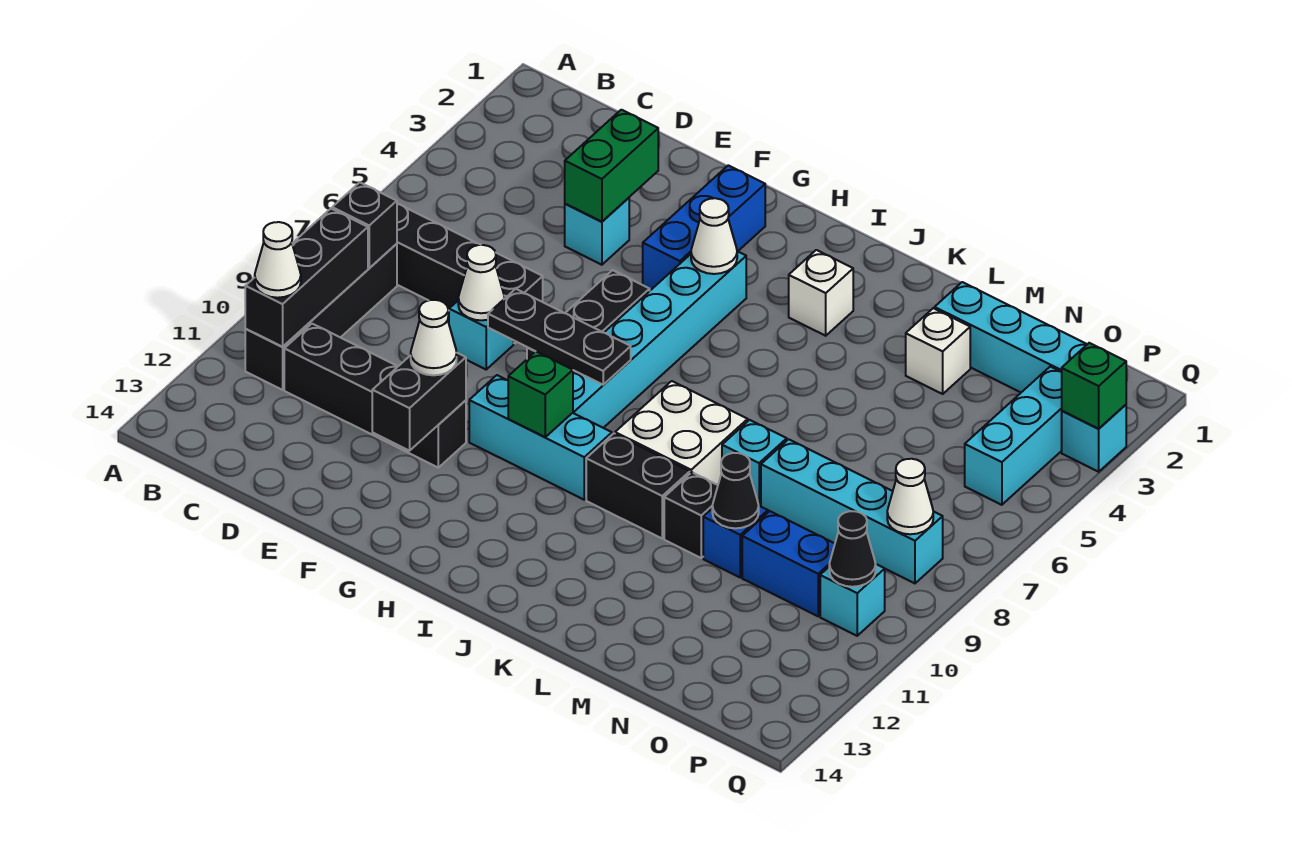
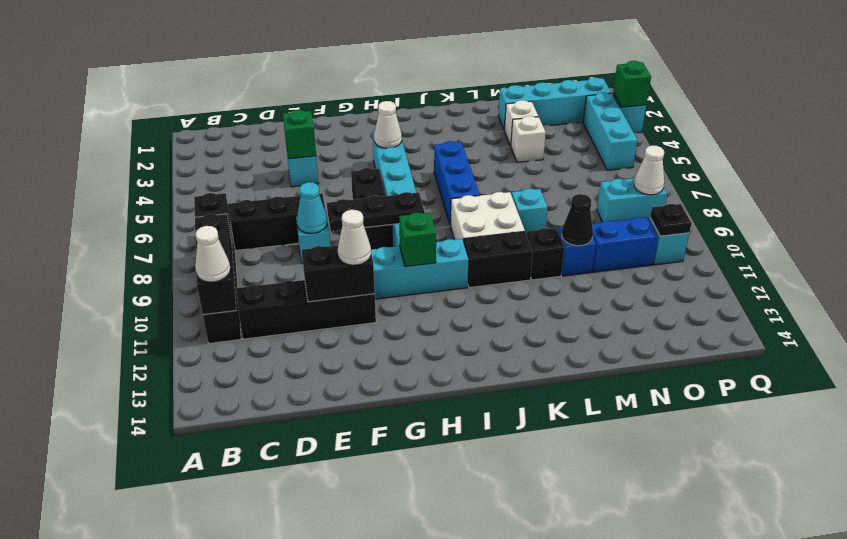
green brick E3:E4 level 2 -> green brick E4 level 2
white cone E8 level 2 -> cyan cone E8 level 2
black brick F11:F12 level 2 -> black brick E11:F11 level 2
blue brick G2:G4 level 1 -> blue brick J5:J7 level 1
white brick J3 level 1 -> white brick M4 level 1
cyan brick M8:P8 level 1 -> cyan brick O8:P8 level 1
black cone P10 level 2 -> black plate P10 level 2

